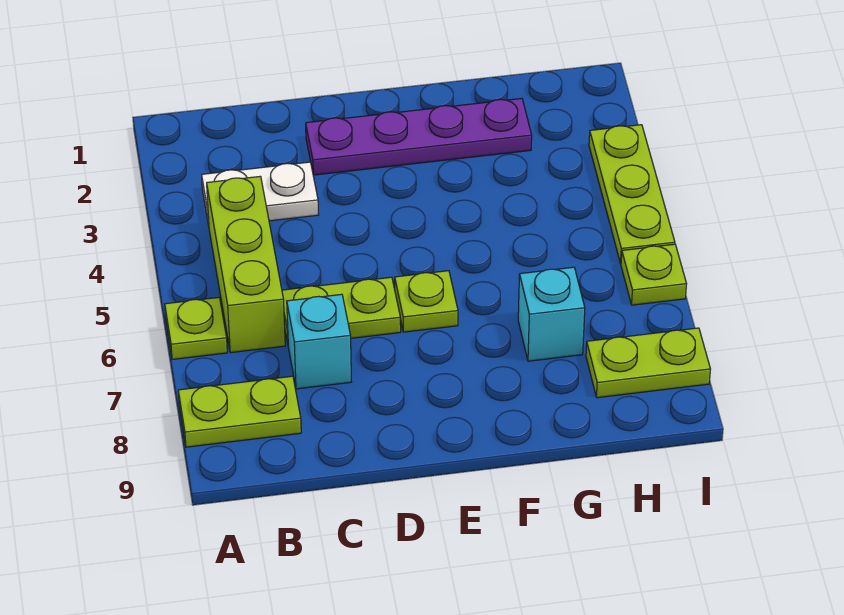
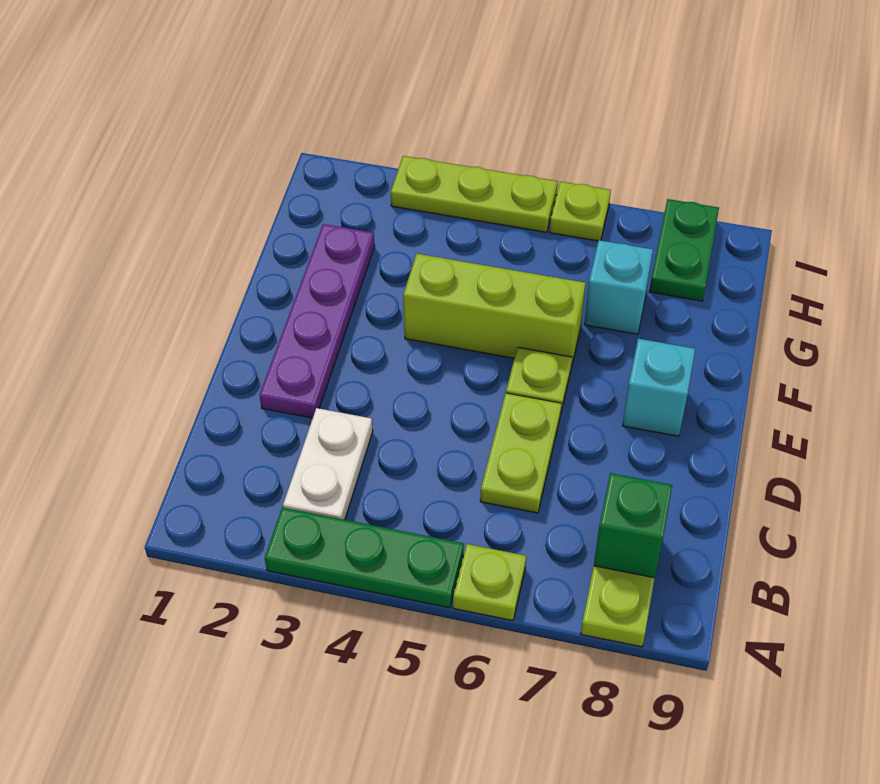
none -> green plate A3:A5 level 1
lime brick B4:B6 level 1 -> lime brick F4:F6 level 1
none -> green brick B8 level 2
cyan brick C7 level 1 -> cyan brick E8 level 1
lime plate H8:I8 level 1 -> green plate H8:I8 level 1

